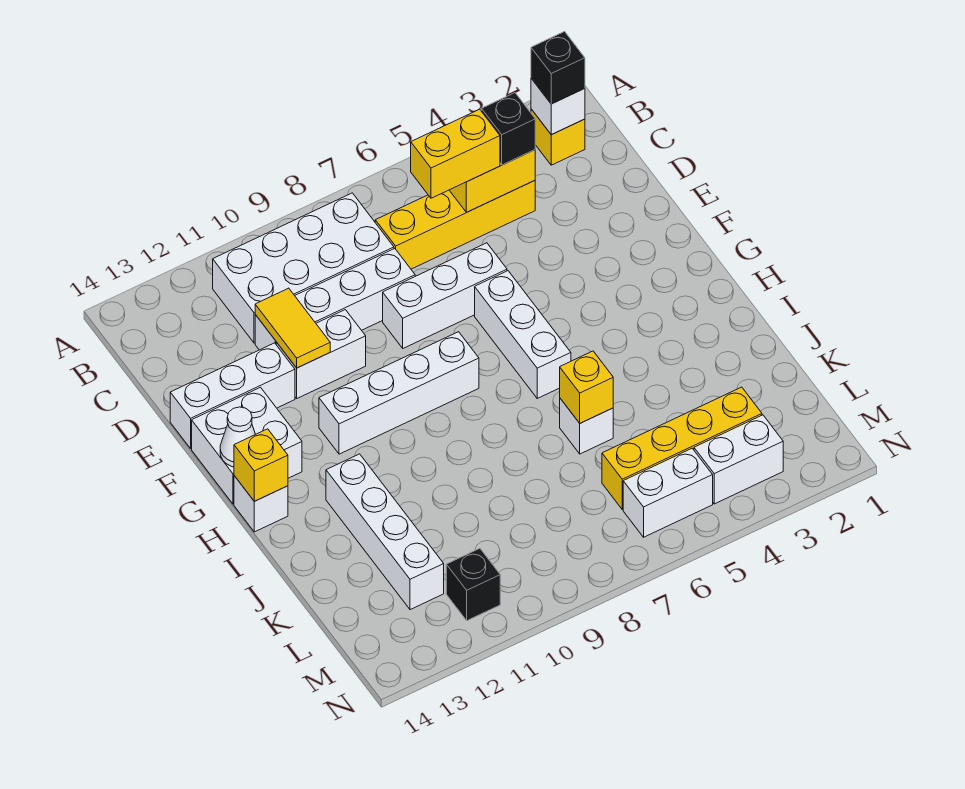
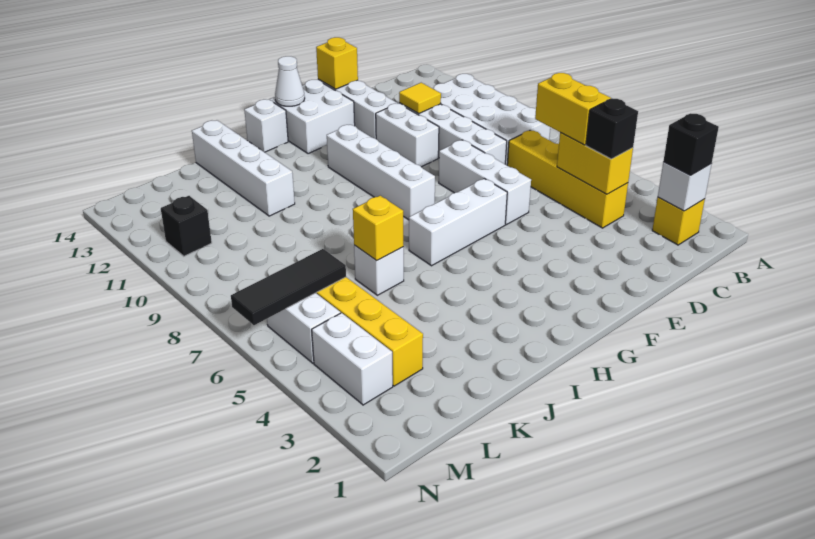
yellow tile D11:E11 level 2 -> yellow tile D11 level 2
yellow brick H14 level 2 -> yellow brick E14 level 2
white brick I12:L12 level 1 -> white brick J11:J14 level 1
none -> black tile L6:N6 level 2

